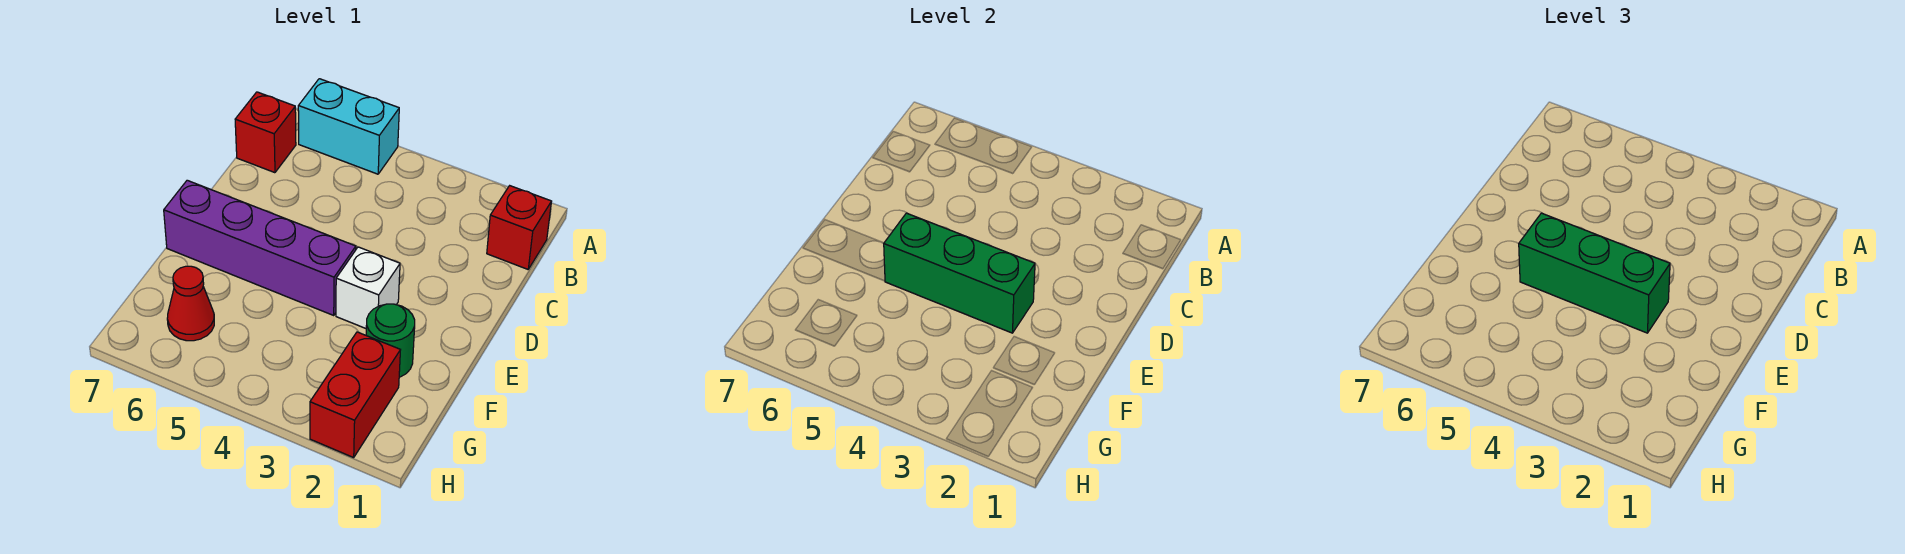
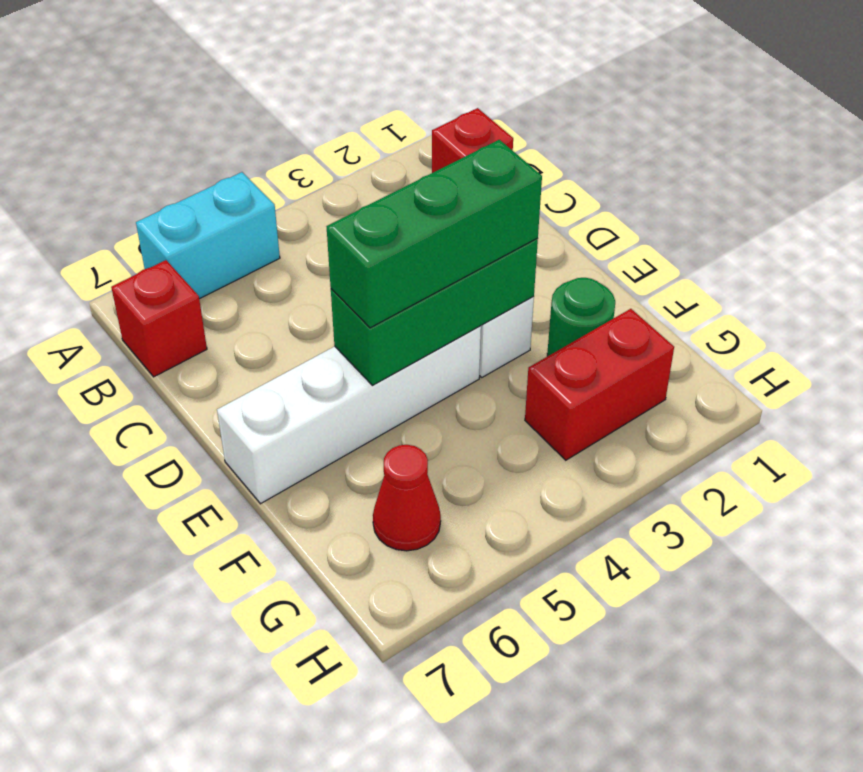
purple brick E4:E7 level 1 -> white brick E4:E7 level 1
red brick G2:H2 level 1 -> red brick G2:G3 level 1

